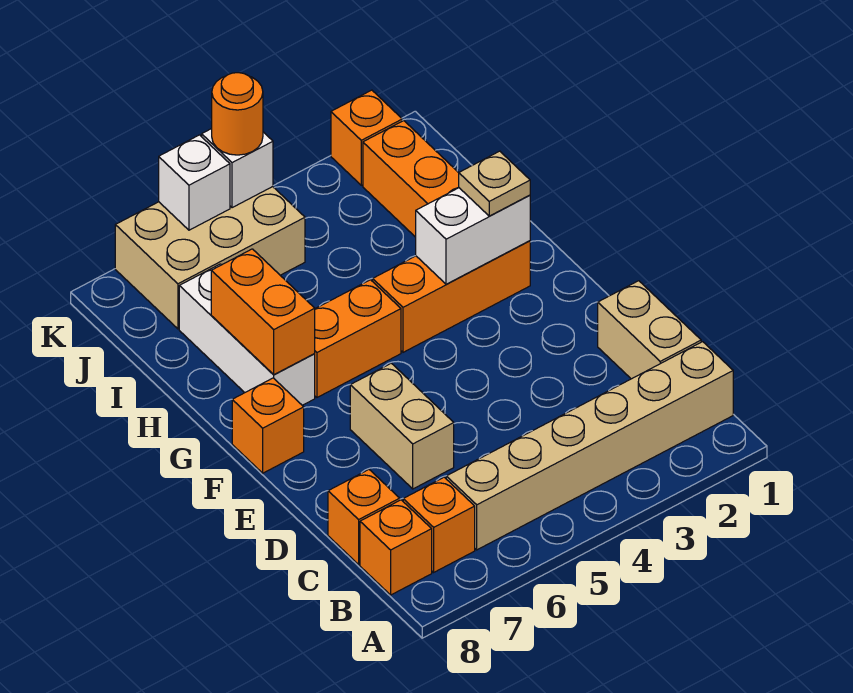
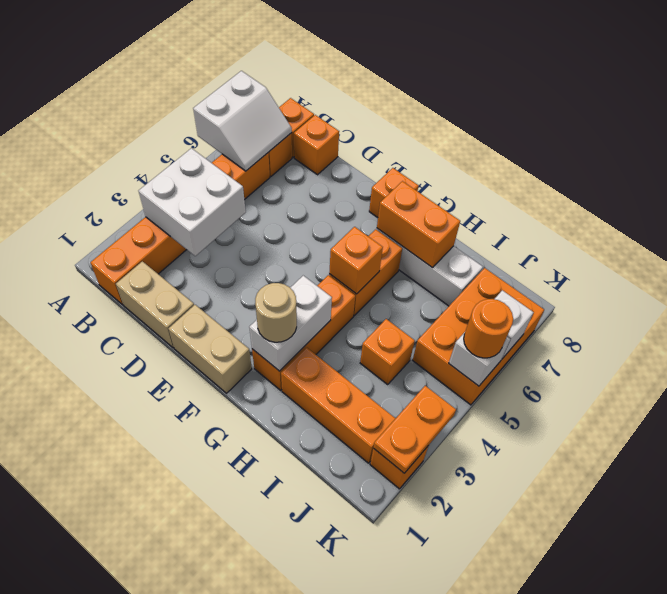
none -> white slope A6:B7 level 2 top A
tan brick B1:B6 level 1 -> orange brick B1:B6 level 1
none -> white brick B3:C4 level 2
tan brick D6:E6 level 1 -> tan brick E1:F1 level 1
tan plate G2 level 3 -> tan round brick G2 level 3
none -> orange brick G5 level 2
none -> orange brick I4 level 1
tan brick J5:K7 level 1 -> orange brick J5:K7 level 1
none -> orange plate K2:K3 level 2

